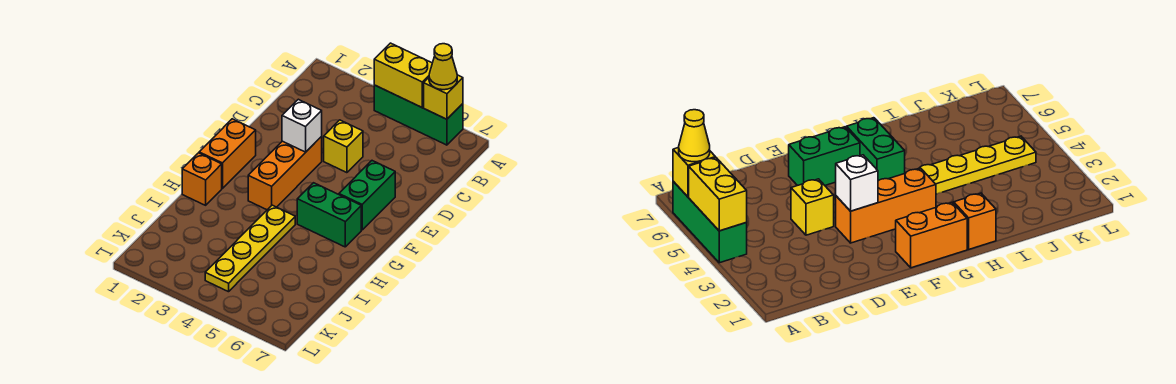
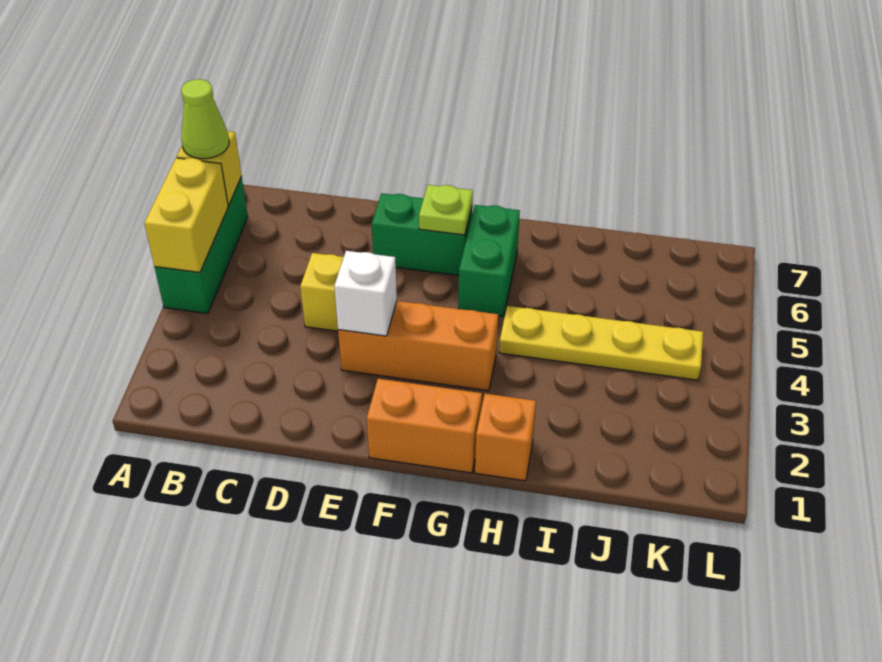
yellow cone A6 level 3 -> lime cone A6 level 3
none -> lime plate F6 level 2

